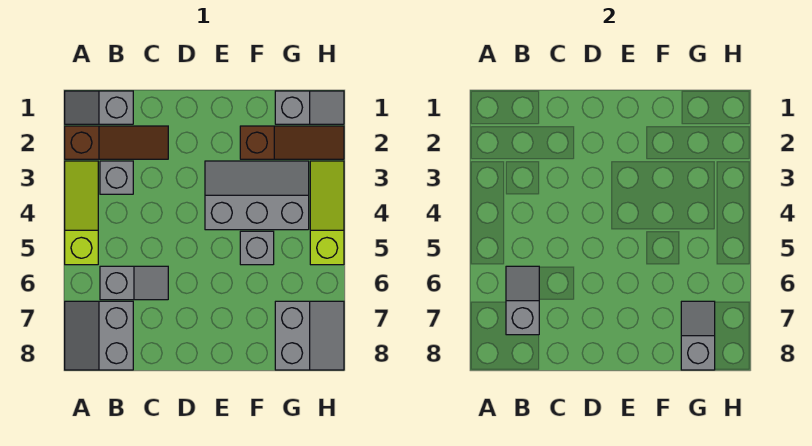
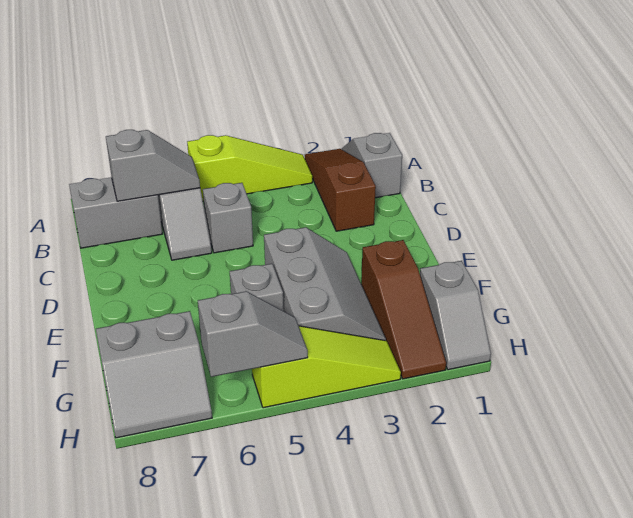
brown slope A2:C2 level 1 top A -> brown slope A2:C2 level 1 top C
grey brick B3 level 1 -> grey brick C5 level 1
grey slope G7:G8 level 2 top 8 -> grey slope H5:H6 level 2 top 6

